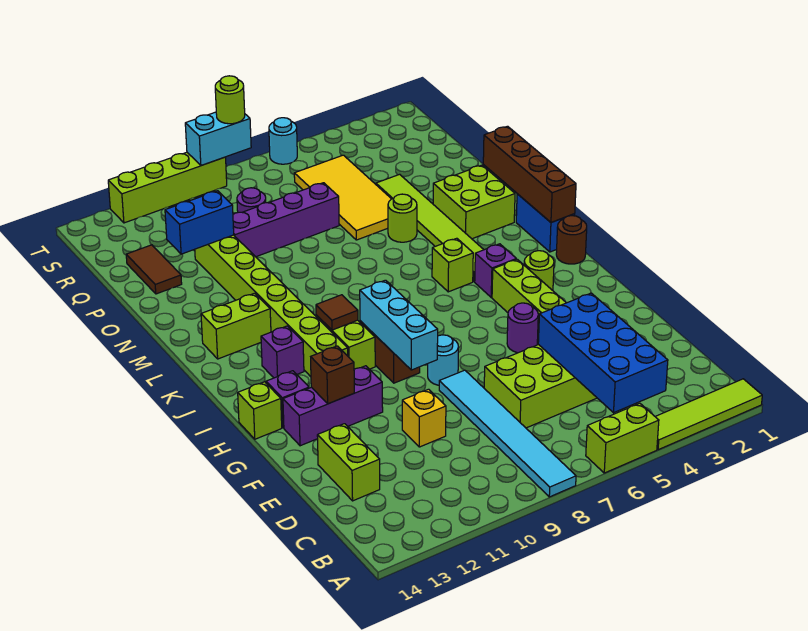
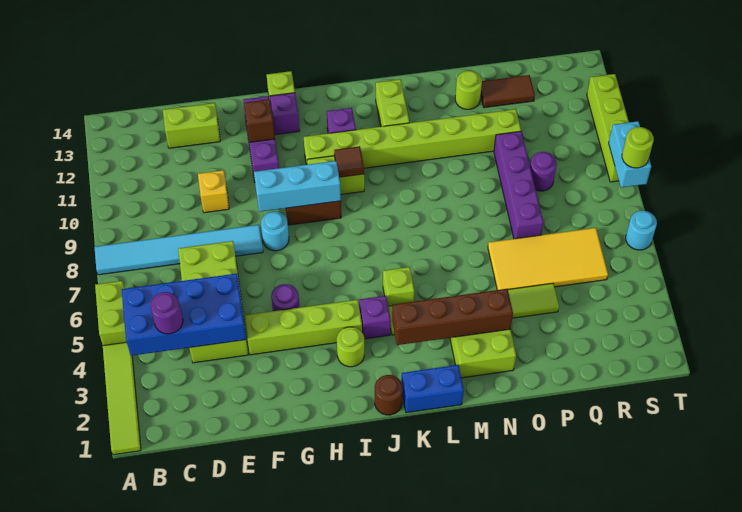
none -> purple round brick C4 level 3
brown brick K1:N1 level 2 -> brown brick K3:N3 level 2
lime round brick N5 level 1 -> lime round brick O13 level 1
blue brick P11:P12 level 2 -> none

